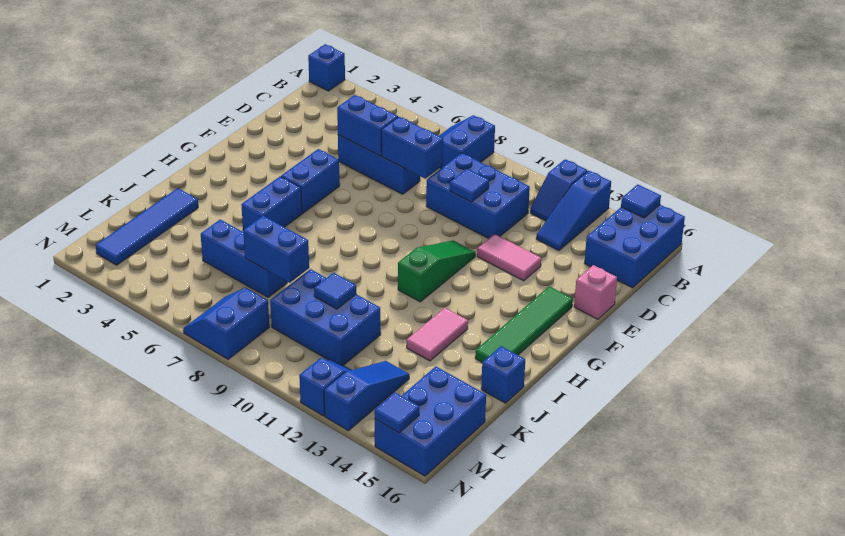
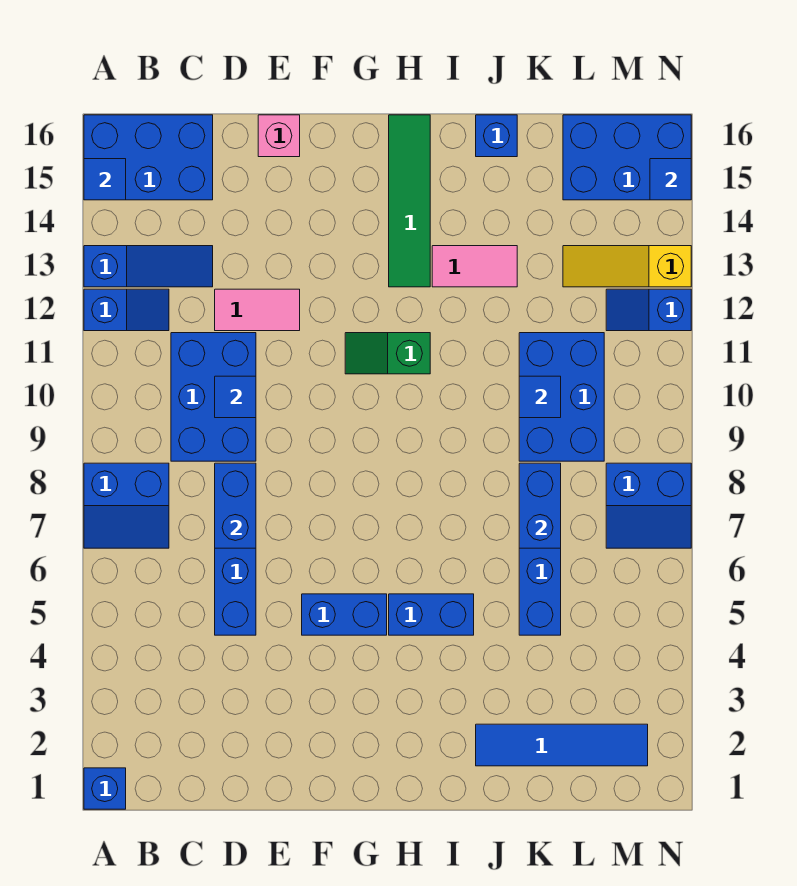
blue brick D5:D6 level 2 -> none
pink tile E12:E13 level 1 -> pink tile D12:E12 level 1
green slope F11:H11 level 1 top H -> green slope G11:H11 level 1 top H
green tile F15:I15 level 1 -> green tile H13:H16 level 1
blue slope L13:N13 level 1 top N -> yellow slope L13:N13 level 1 top N

